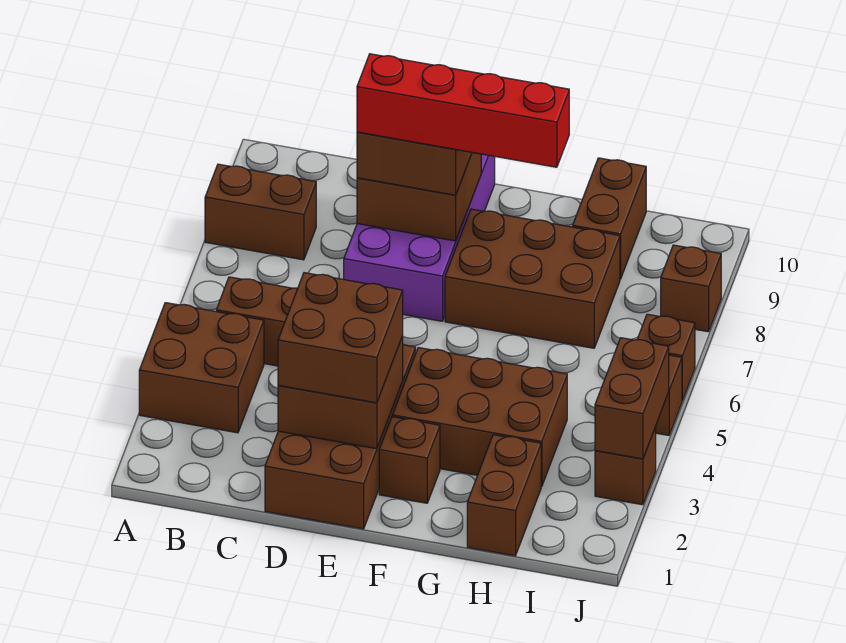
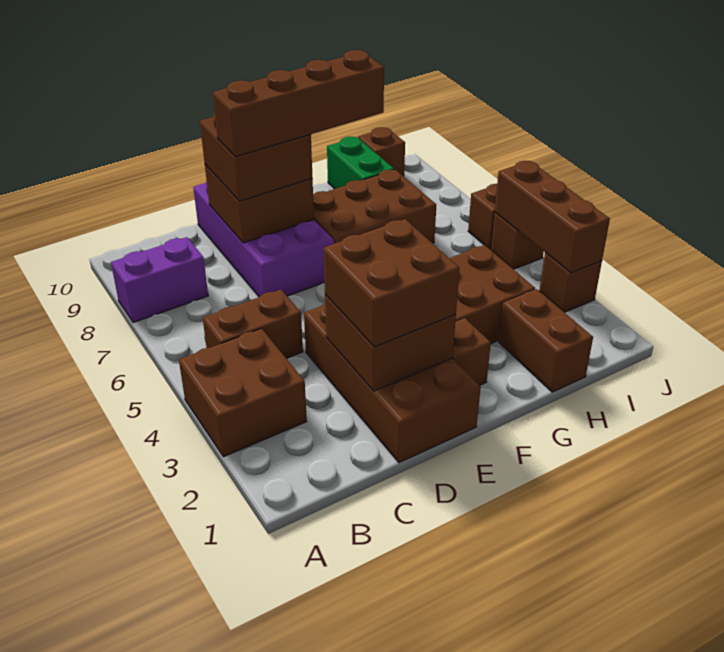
brown brick A8:B8 level 1 -> purple brick A8:B8 level 1
red brick D8:G8 level 4 -> brown brick D8:G8 level 4
brown brick H9:H10 level 1 -> green brick H9:H10 level 1
brown brick J3:J4 level 2 -> brown brick J3:J5 level 2
brown brick J8 level 1 -> brown brick I10 level 1

